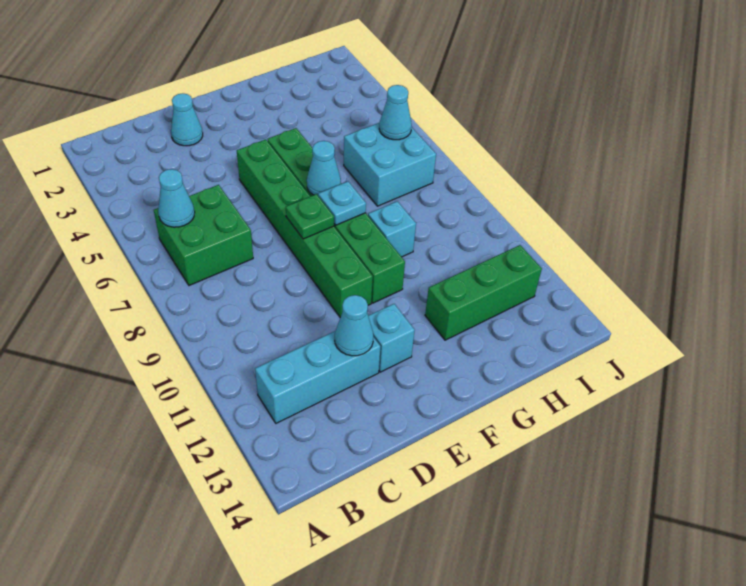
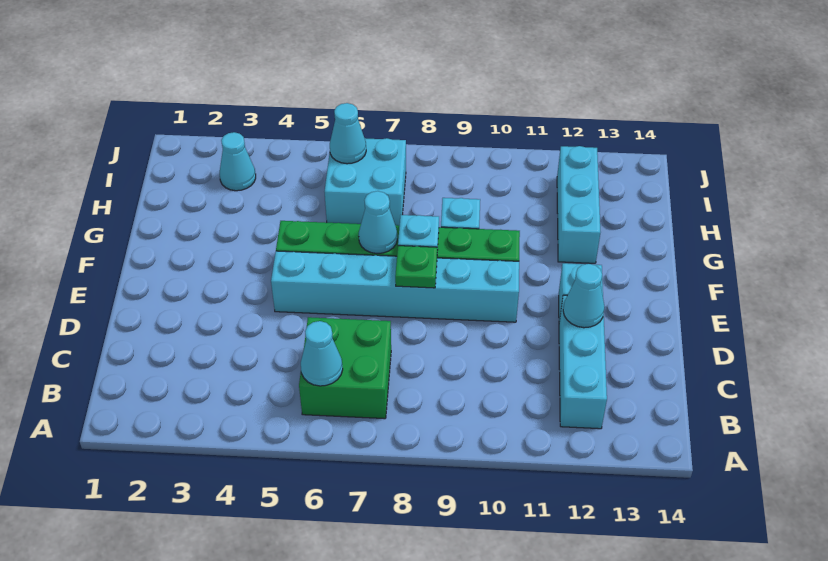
cyan cone D2 level 1 -> cyan cone I3 level 1
green brick E5:E10 level 1 -> cyan brick E5:E10 level 1
green brick G12:I12 level 1 -> cyan brick G12:I12 level 1

